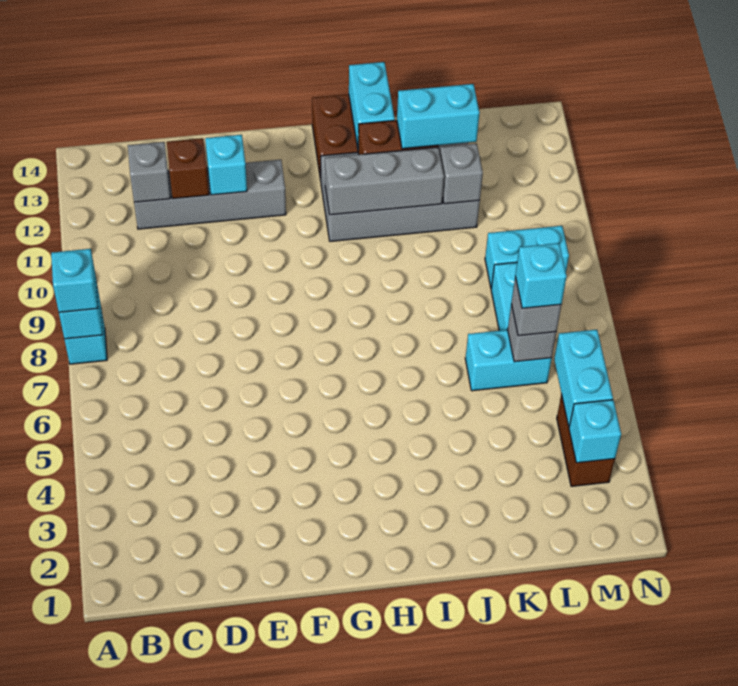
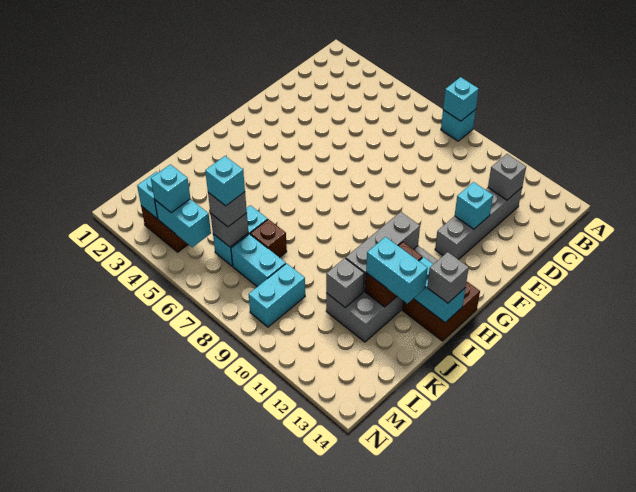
cyan brick A8 level 3 -> cyan brick M4 level 3
brown brick D12 level 2 -> brown brick K7 level 1
none -> grey brick I14 level 3
cyan brick J12:K12 level 3 -> cyan brick J12:J13 level 3

